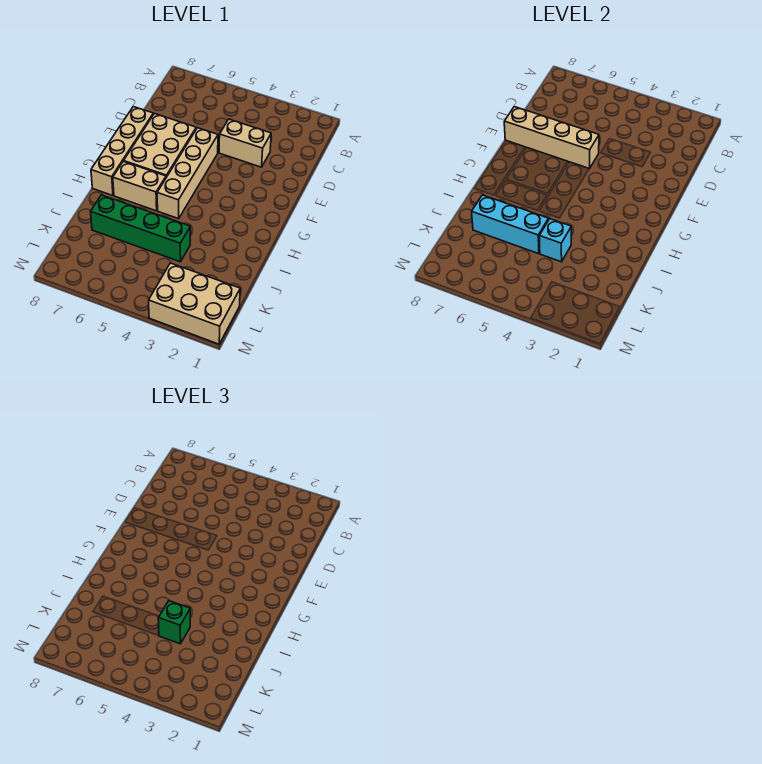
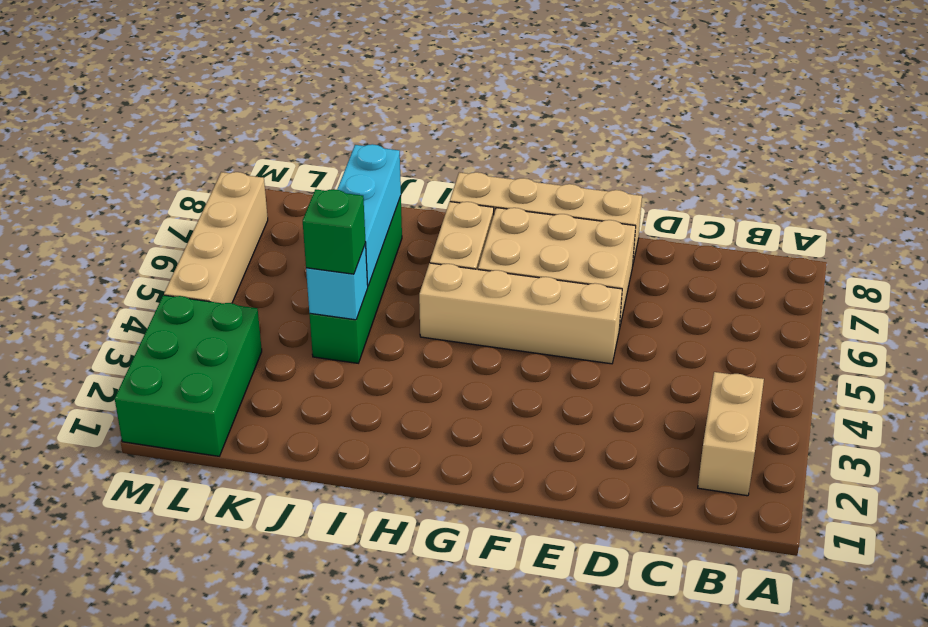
tan brick D3:D4 level 1 -> tan brick B2:B3 level 1
tan brick E5:E8 level 2 -> tan brick M4:M7 level 1
tan brick L1:M3 level 1 -> green brick L1:M3 level 1

